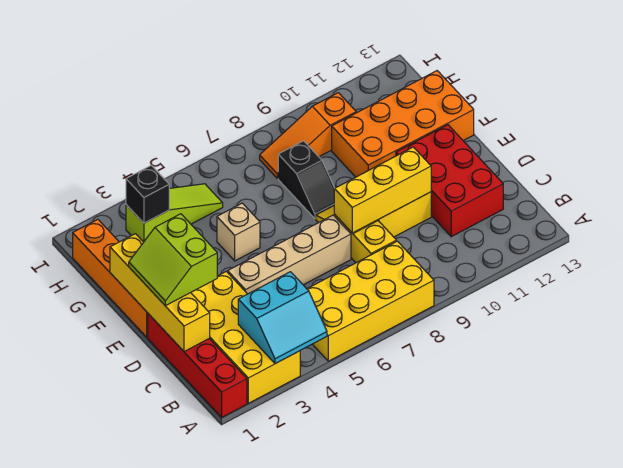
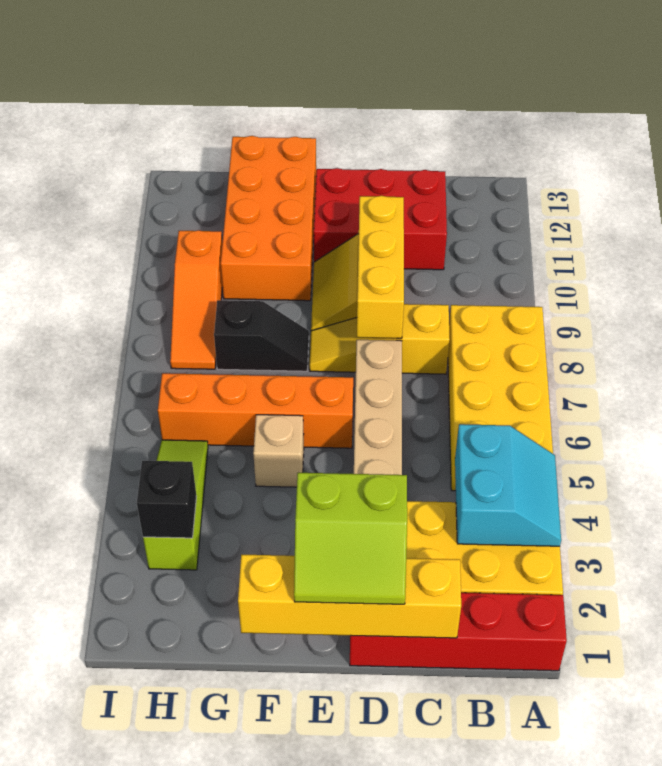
orange brick E1:H1 level 1 -> orange brick E6:H6 level 1

